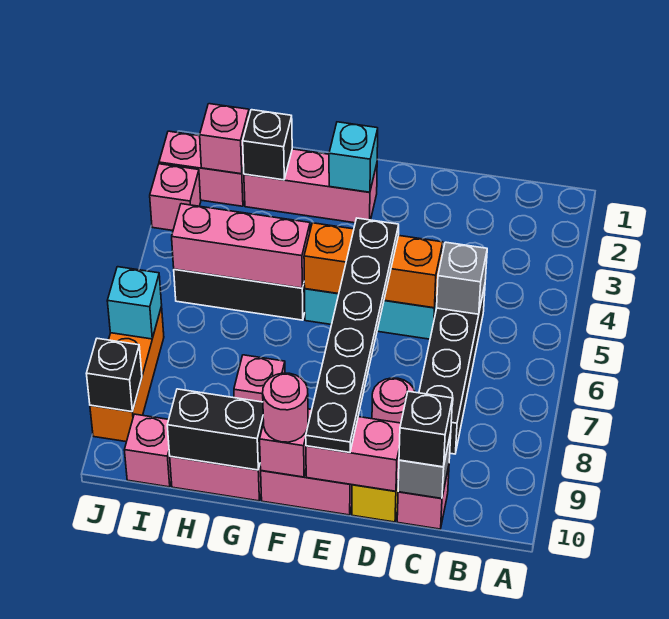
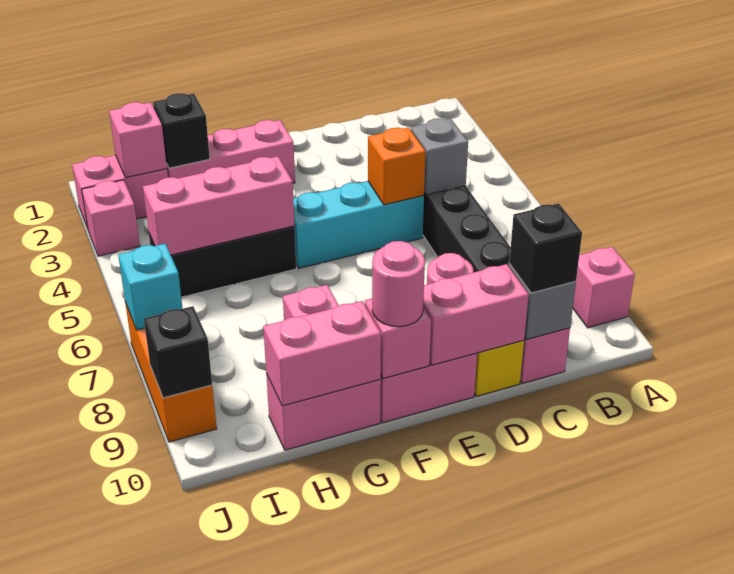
orange brick D5:F5 level 2 -> orange brick D5 level 2
black plate E5:E10 level 3 -> none
cyan brick F2 level 2 -> none
black brick G10:H10 level 2 -> pink brick G10:H10 level 2
pink brick I10 level 1 -> pink brick A9 level 1

